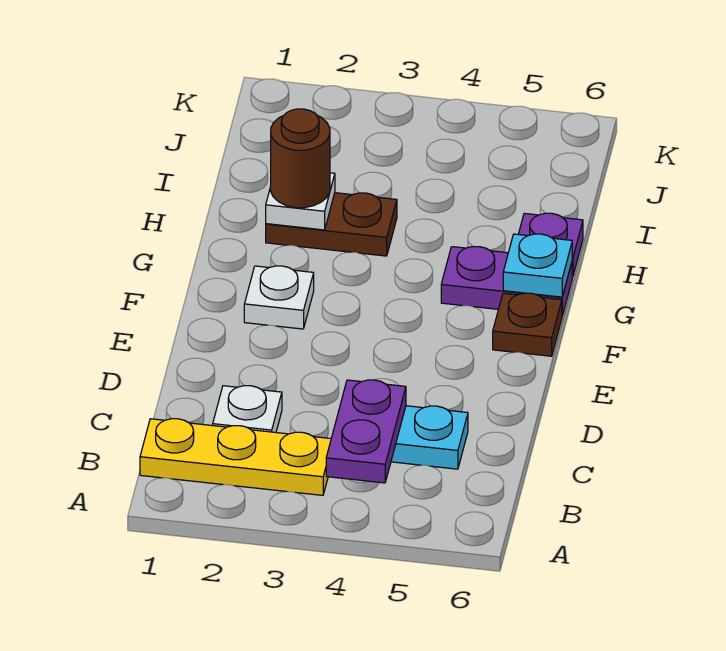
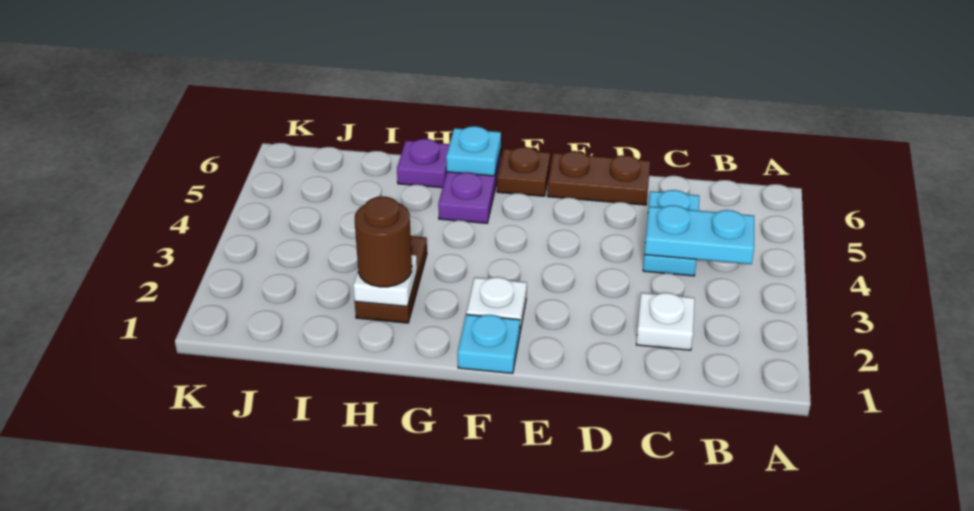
yellow plate B1:B3 level 1 -> none
purple plate B4:C4 level 2 -> cyan plate B4:C4 level 2
none -> brown plate D6:E6 level 1
none -> cyan plate F1 level 1

